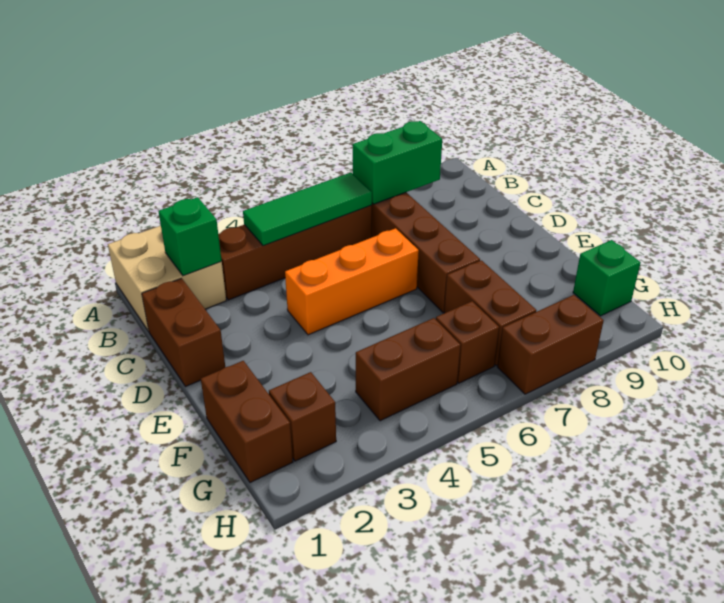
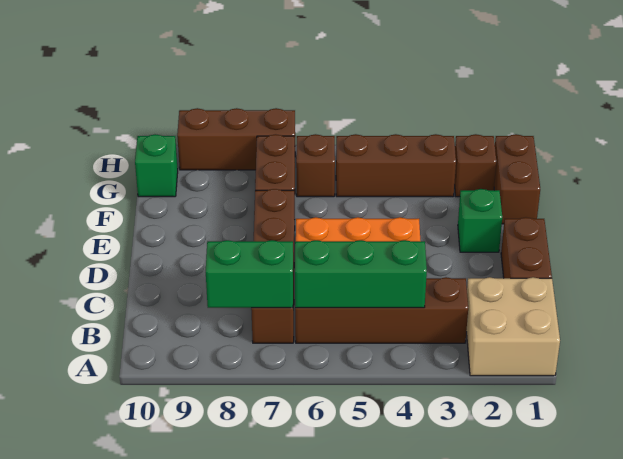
green brick B2 level 2 -> green brick E2 level 1
green tile B4:B6 level 2 -> green brick B4:B6 level 2
brown brick G4:G5 level 1 -> brown brick G3:G5 level 1
brown brick H7:H8 level 1 -> brown brick H7:H9 level 1

